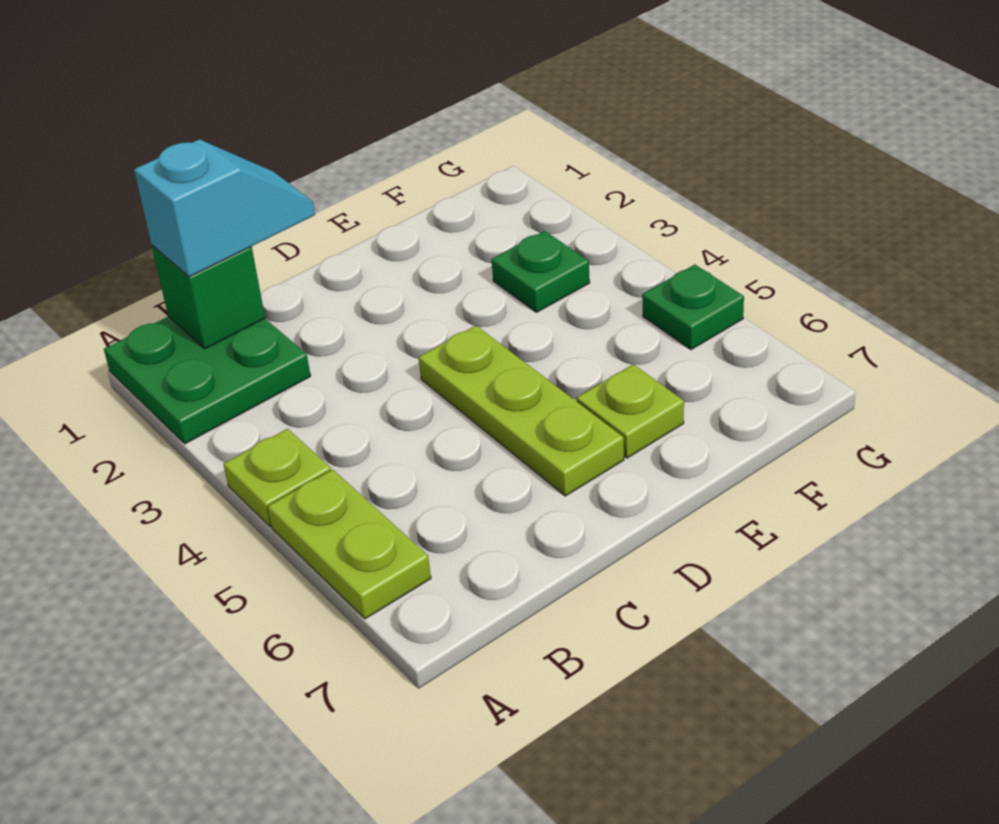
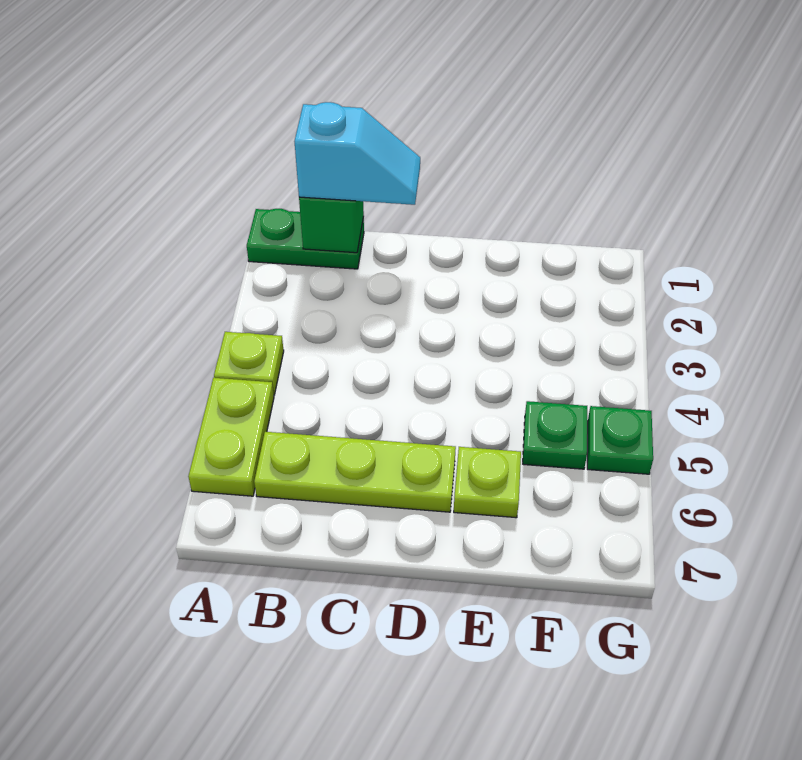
green plate A1:B2 level 1 -> green plate A1:B1 level 1
lime plate D4:D6 level 1 -> lime plate B6:D6 level 1
green plate F3 level 1 -> green plate F5 level 1

